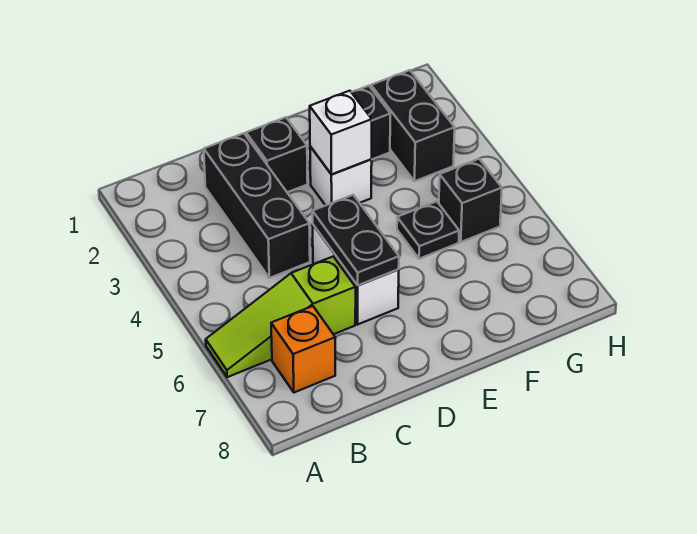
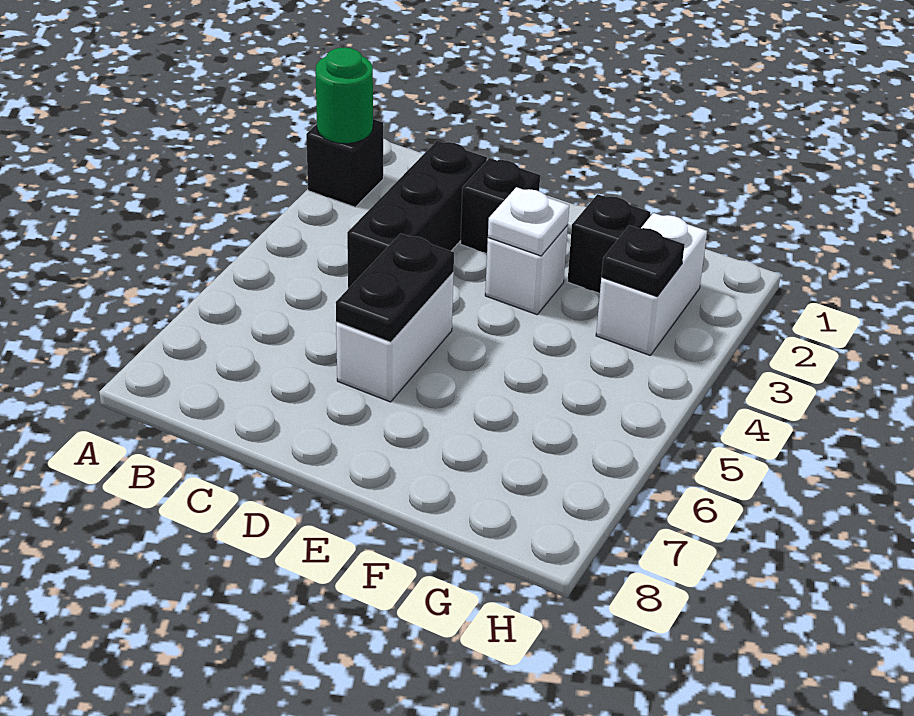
none -> green round brick A2 level 2
lime slope A6:C6 level 1 top C -> none
orange brick B7 level 1 -> none
white brick E3 level 2 -> white plate E3 level 2
black plate F5 level 1 -> black plate G3 level 2
black brick G2:G3 level 1 -> white brick G2:G3 level 1
black brick G5 level 1 -> black brick A2 level 1

